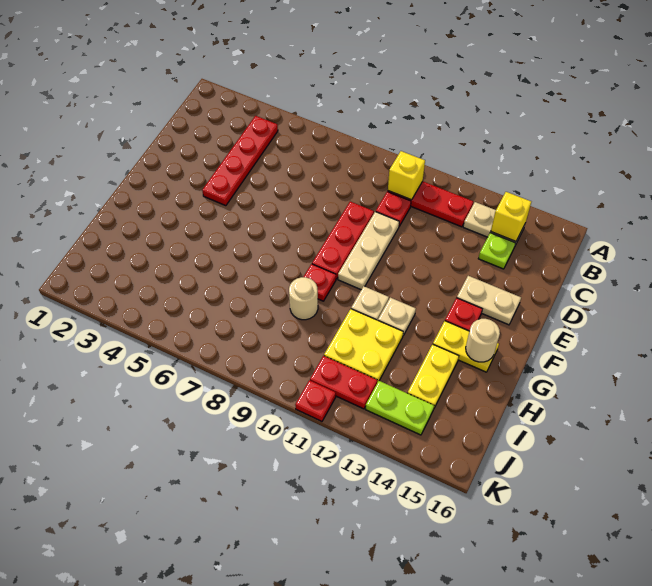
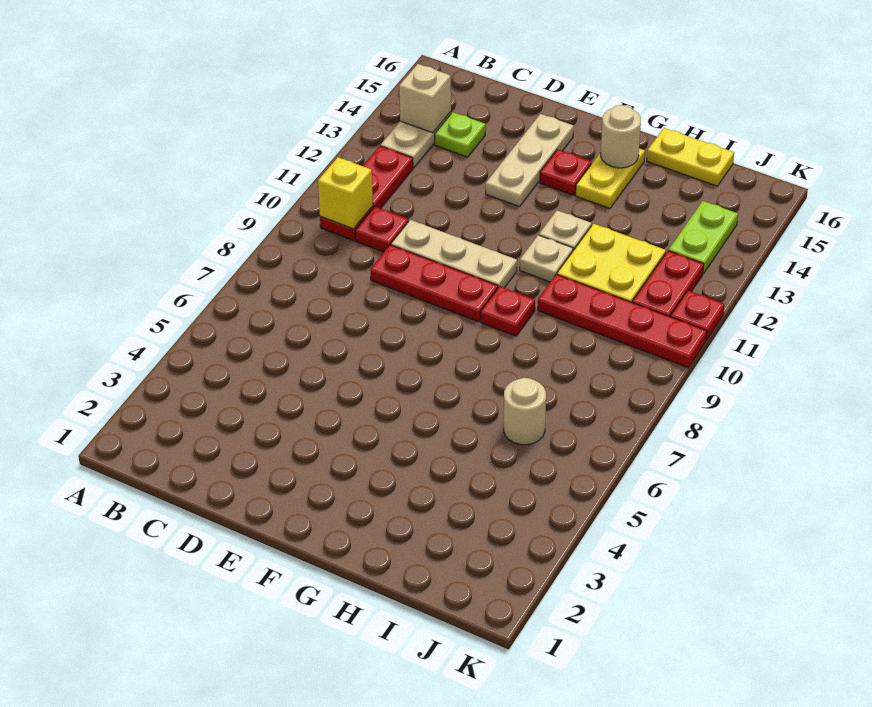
red plate B4:E4 level 1 -> red plate H10:K10 level 1
yellow brick B14 level 2 -> tan brick B14 level 2
tan plate E14:E15 level 1 -> tan plate E13:E15 level 1
tan round brick H9 level 1 -> tan round brick I6 level 1
yellow plate H14:I14 level 1 -> yellow plate H16:I16 level 1

